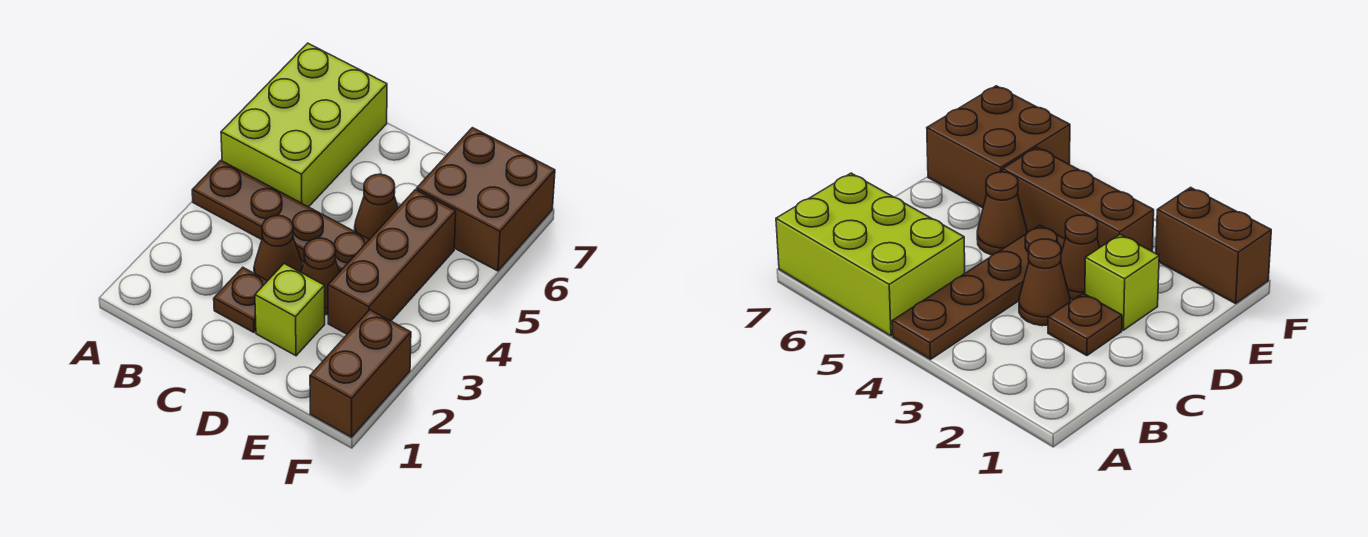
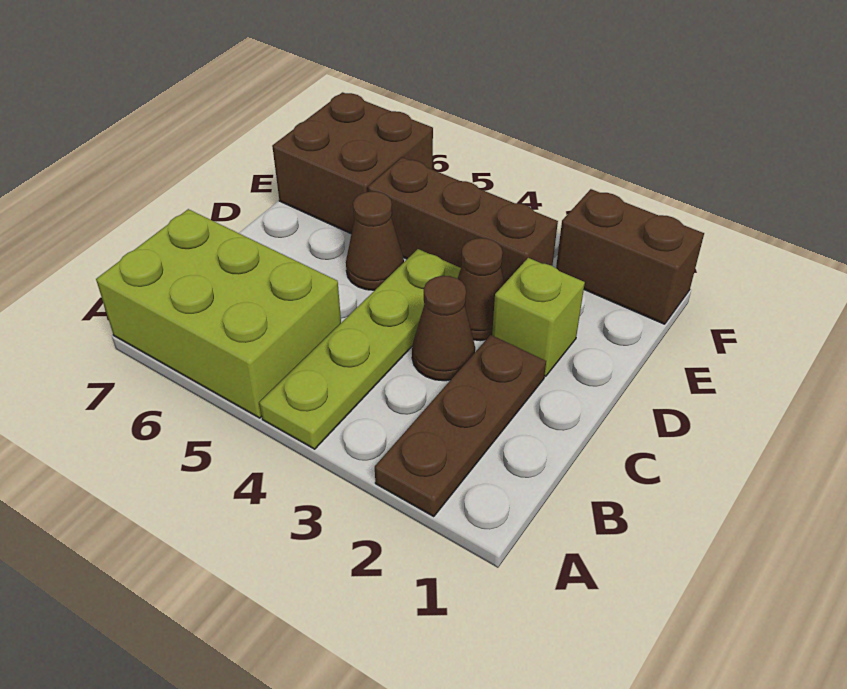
brown plate A4:D4 level 1 -> lime plate A4:D4 level 1
brown plate C2 level 1 -> brown plate A2:C2 level 1

